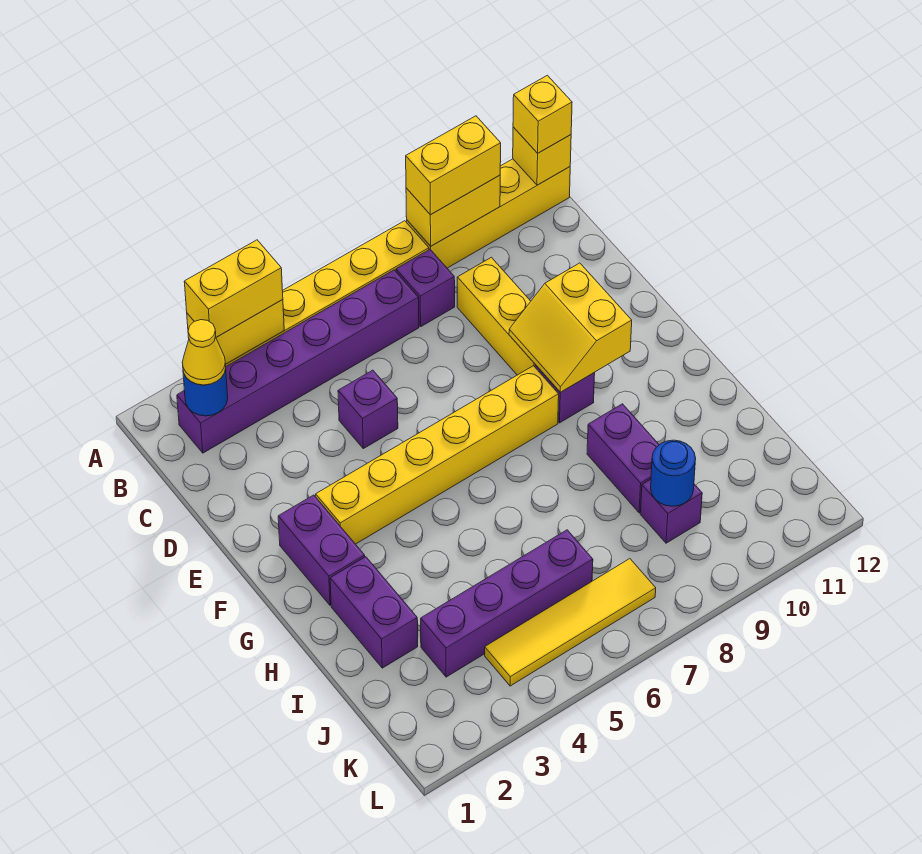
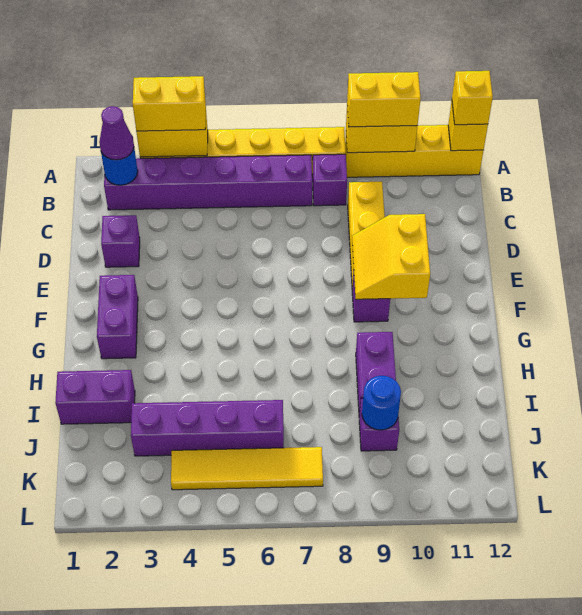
yellow cone B2 level 3 -> purple cone B2 level 3
purple brick D5 level 1 -> purple brick D2 level 1
yellow brick F3:F8 level 1 -> none
purple brick H2:I2 level 1 -> purple brick I1:I2 level 1

